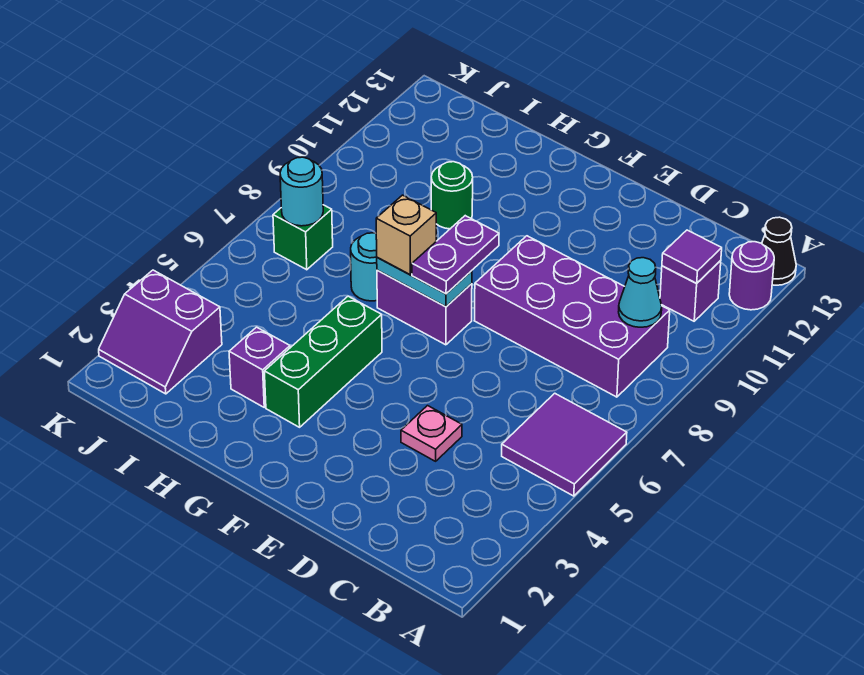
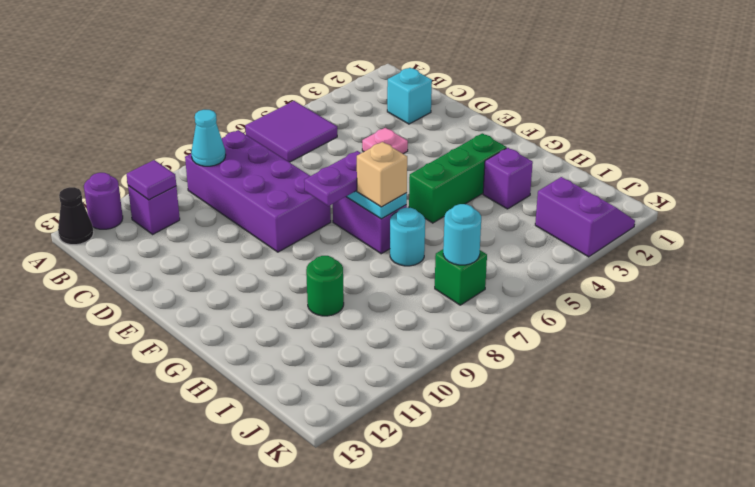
none -> cyan brick C2 level 1

